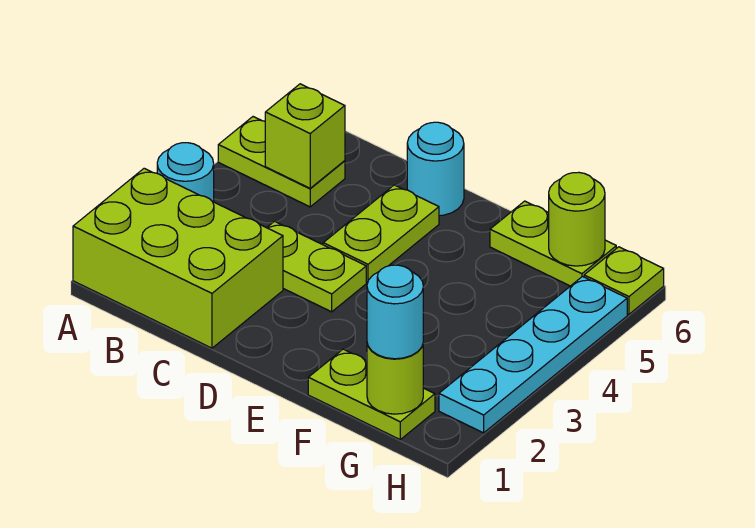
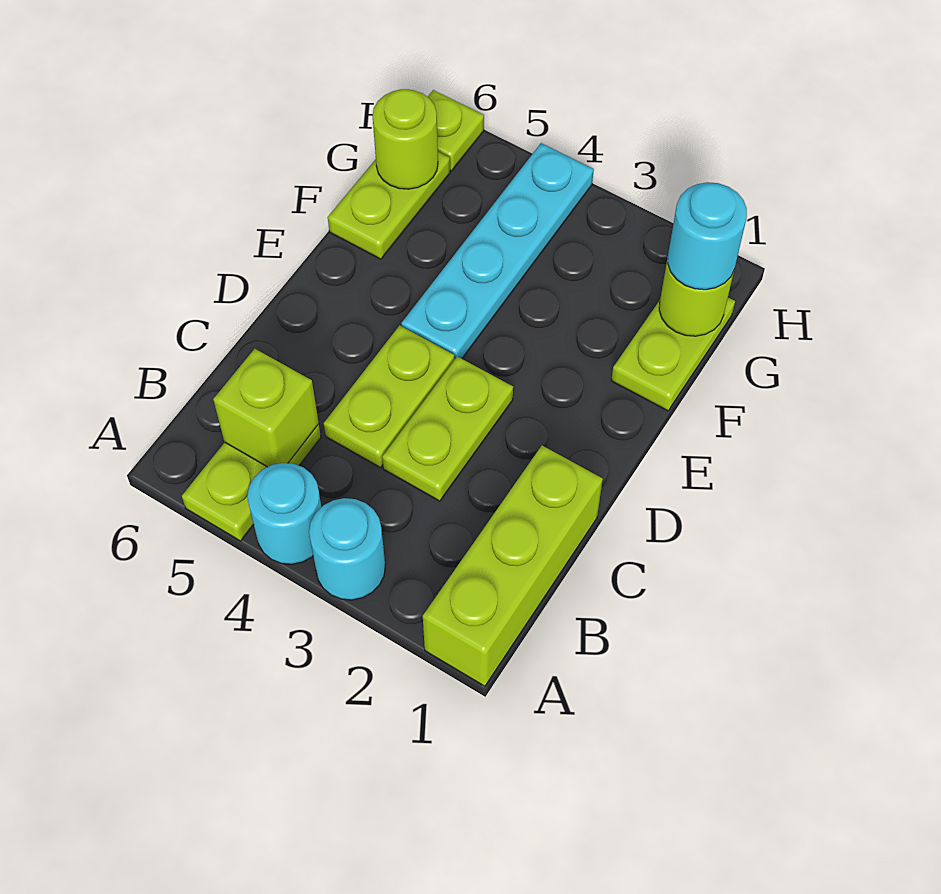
lime brick A1:C2 level 1 -> lime brick A1:C1 level 1
lime plate D4:D5 level 1 -> lime plate C4:D4 level 1
cyan round brick D6 level 1 -> cyan round brick A4 level 1
cyan plate H2:H5 level 1 -> cyan plate E4:H4 level 1

